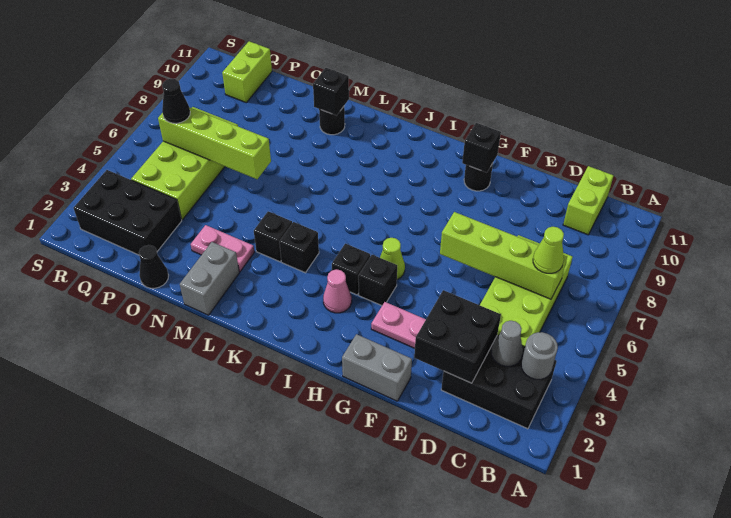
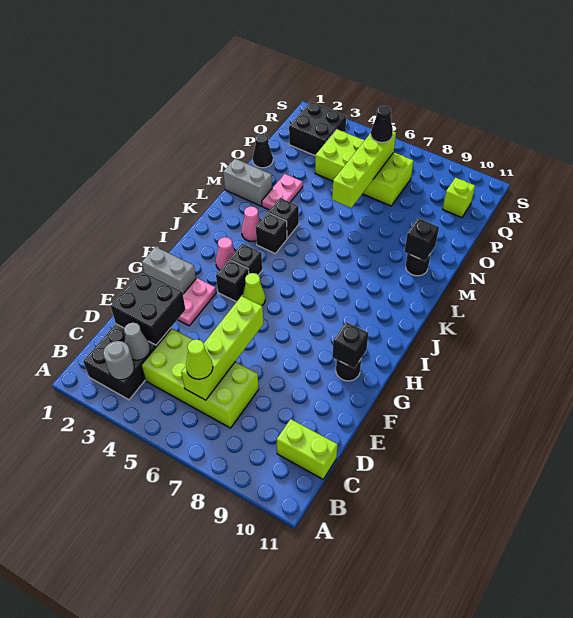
grey brick F1:G1 level 1 -> grey brick G1:G2 level 1
none -> pink cone K3 level 1
black brick P2:R3 level 1 -> black brick Q2:R3 level 1
lime brick Q10:Q11 level 1 -> lime brick Q10 level 1

